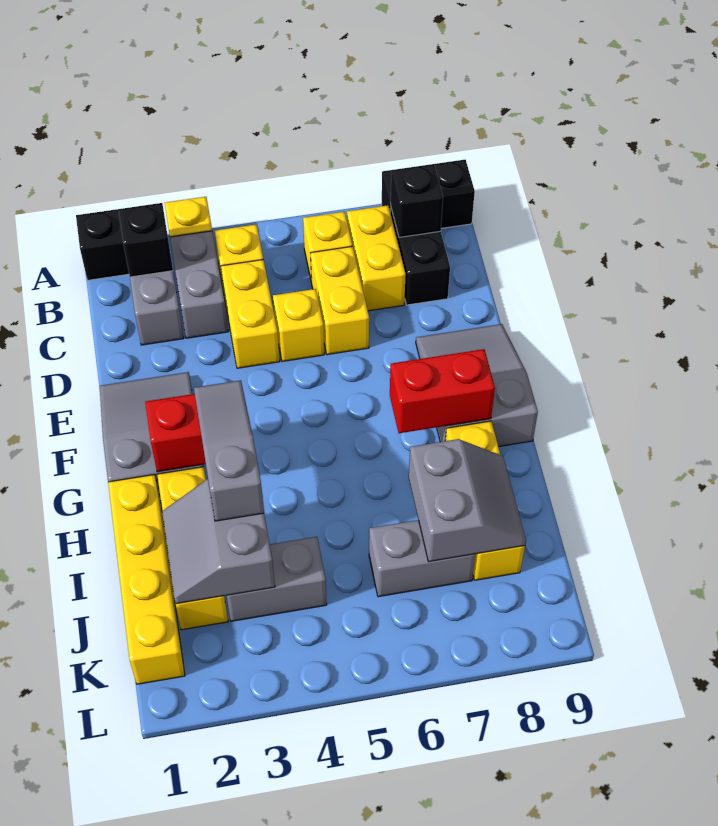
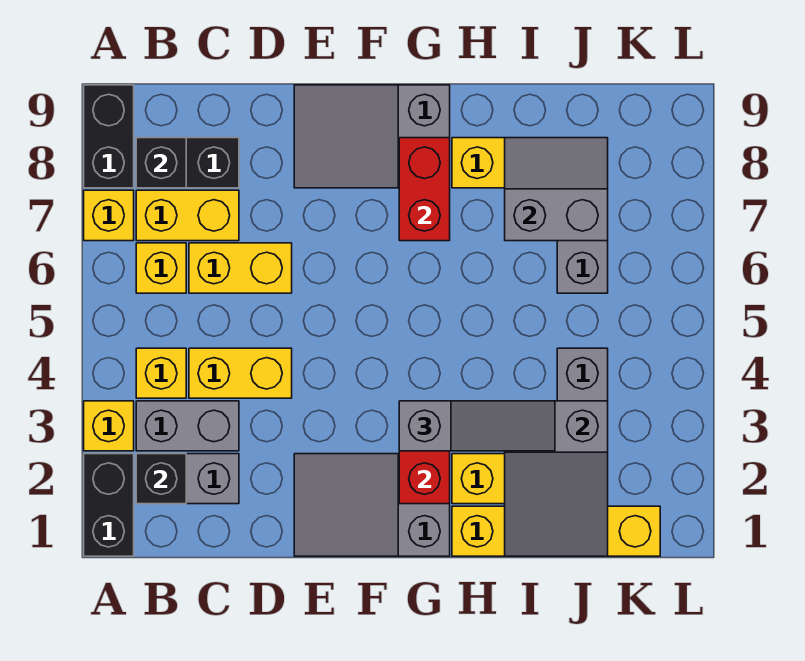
yellow brick D5 level 1 -> yellow brick A7 level 1
grey slope G3:I3 level 3 top I -> grey slope G3:I3 level 3 top G
grey slope I2:J3 level 2 top 3 -> grey slope I1:J3 level 2 top 3

